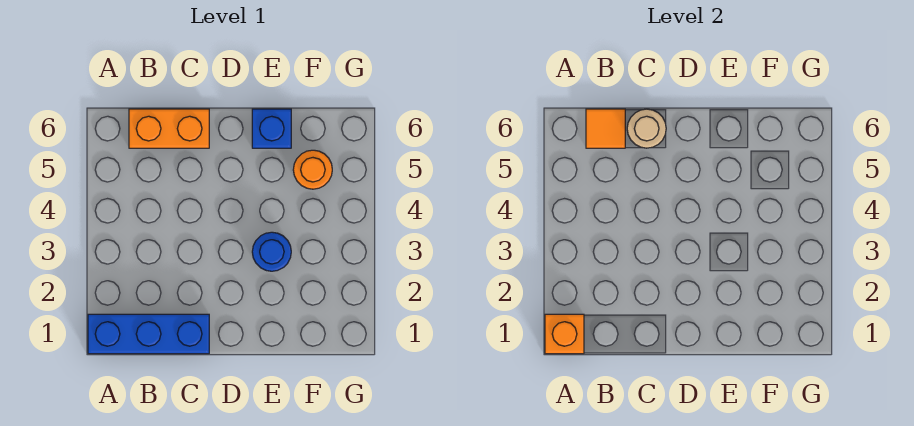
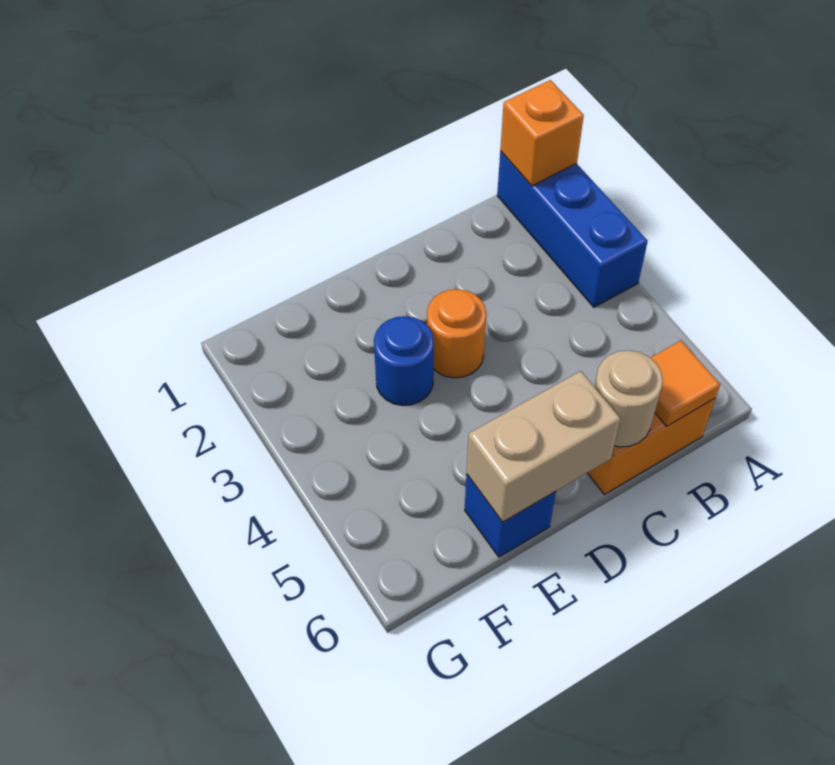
blue brick A1:C1 level 1 -> blue brick A1:A3 level 1
none -> tan brick D6:E6 level 2
orange round brick F5 level 1 -> orange round brick D3 level 1

